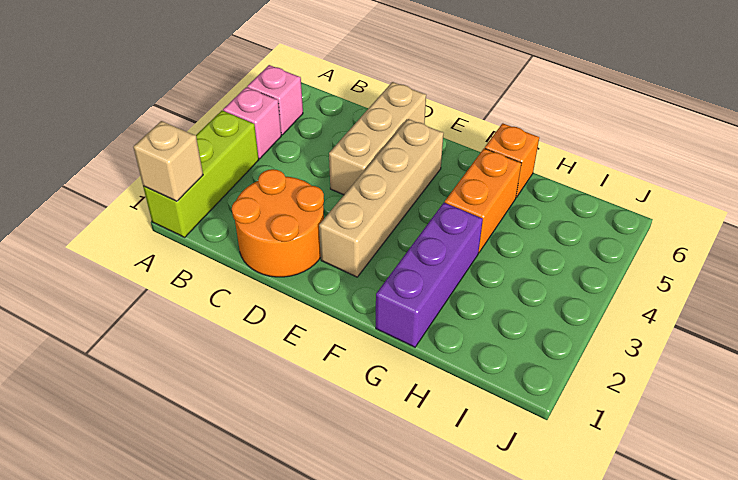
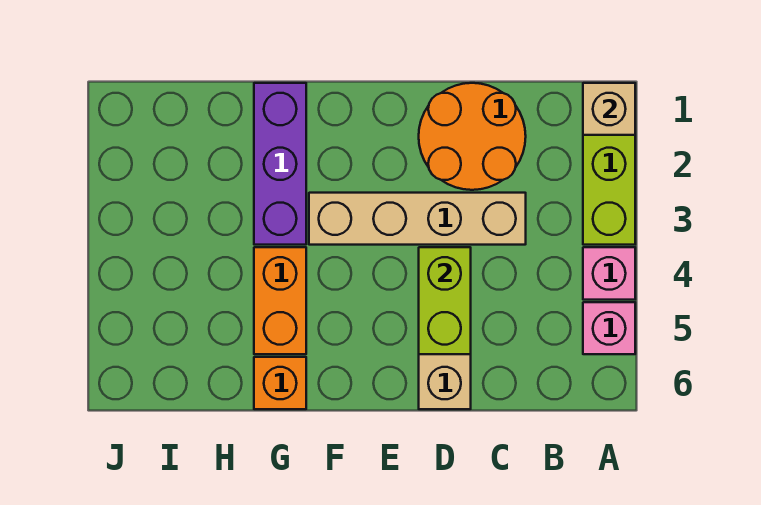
none -> lime brick D4:D5 level 2
tan brick E2:E5 level 1 -> tan brick C3:F3 level 1

